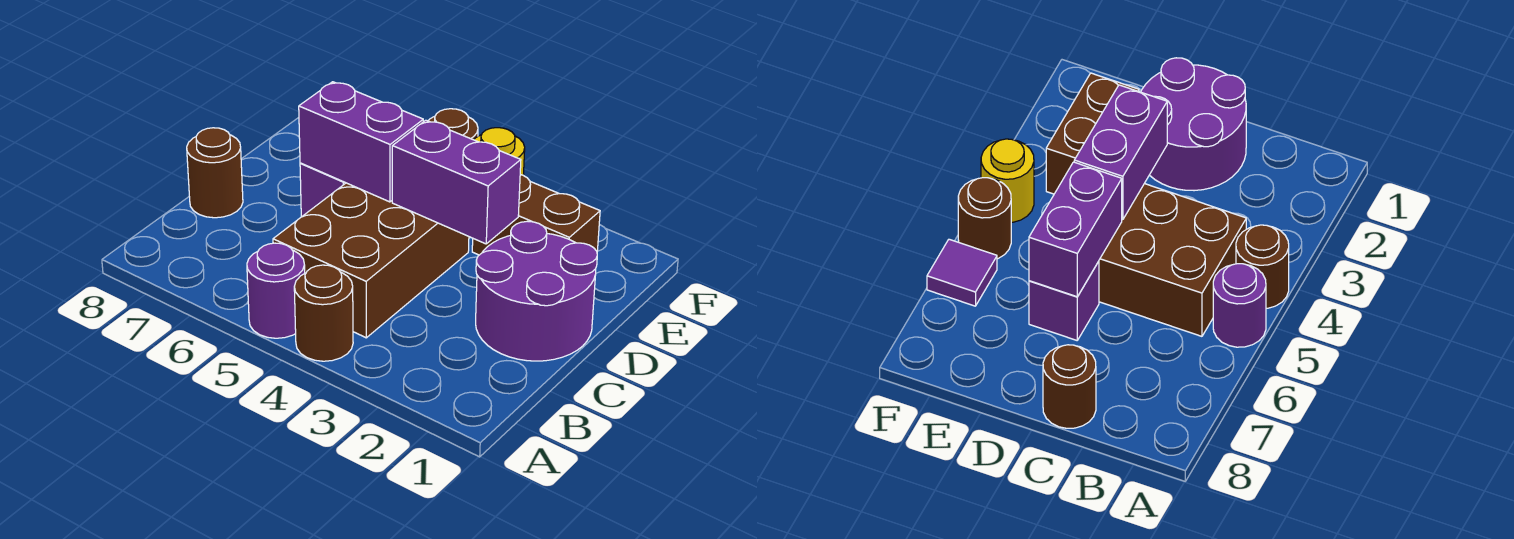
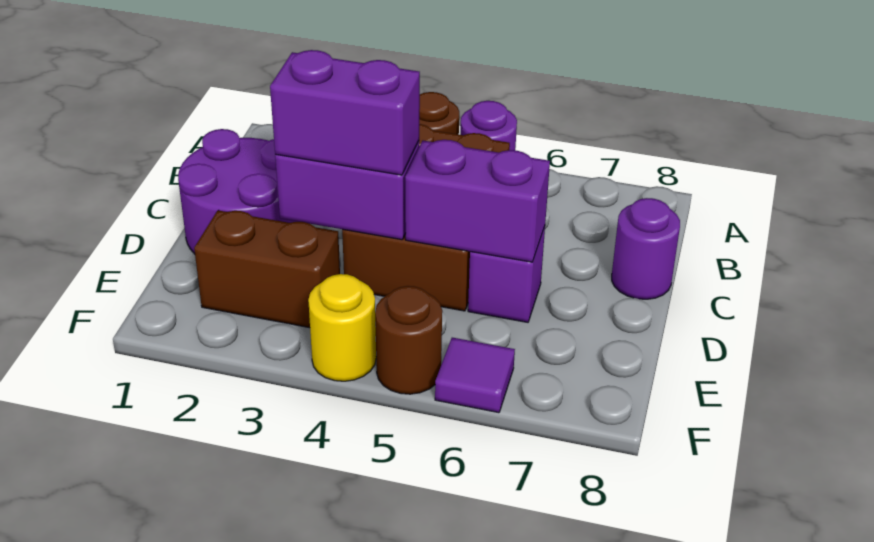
brown round brick C8 level 1 -> purple round brick C8 level 1
none -> purple brick D3:D4 level 3

